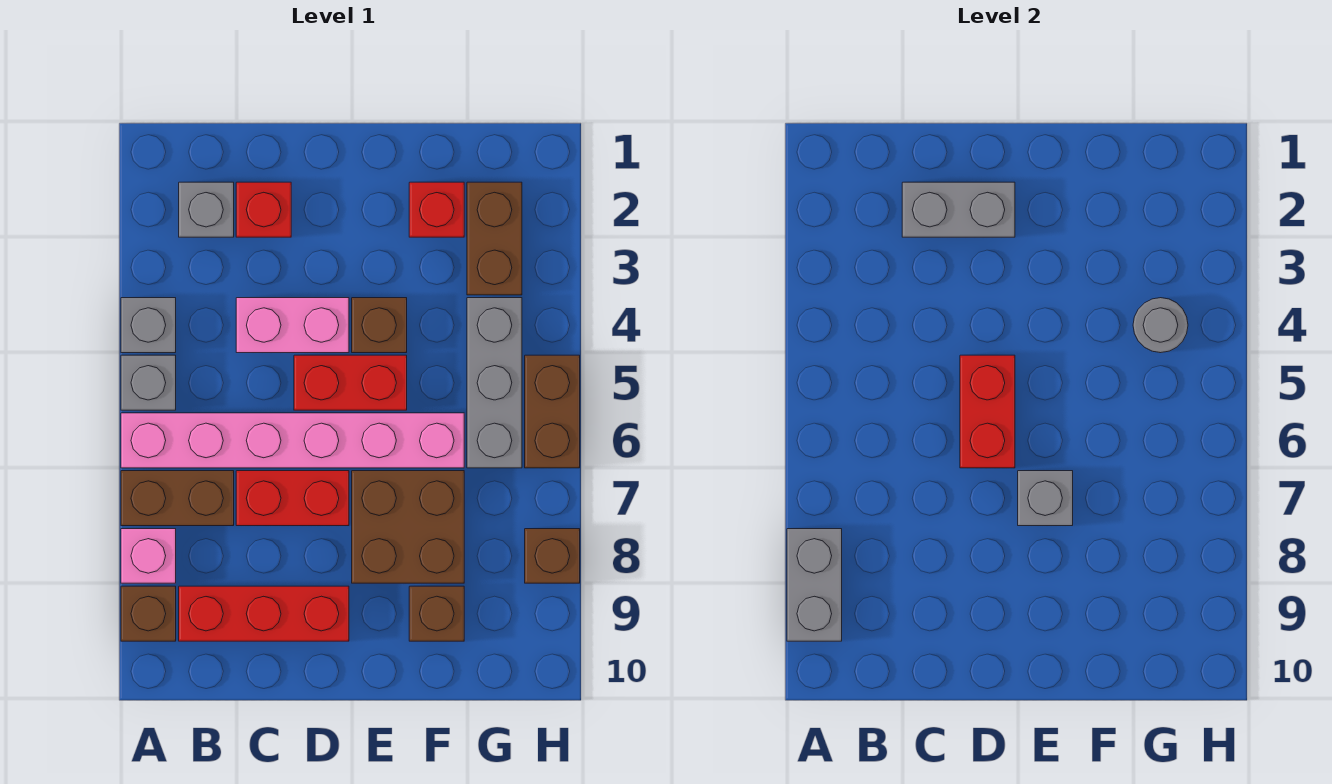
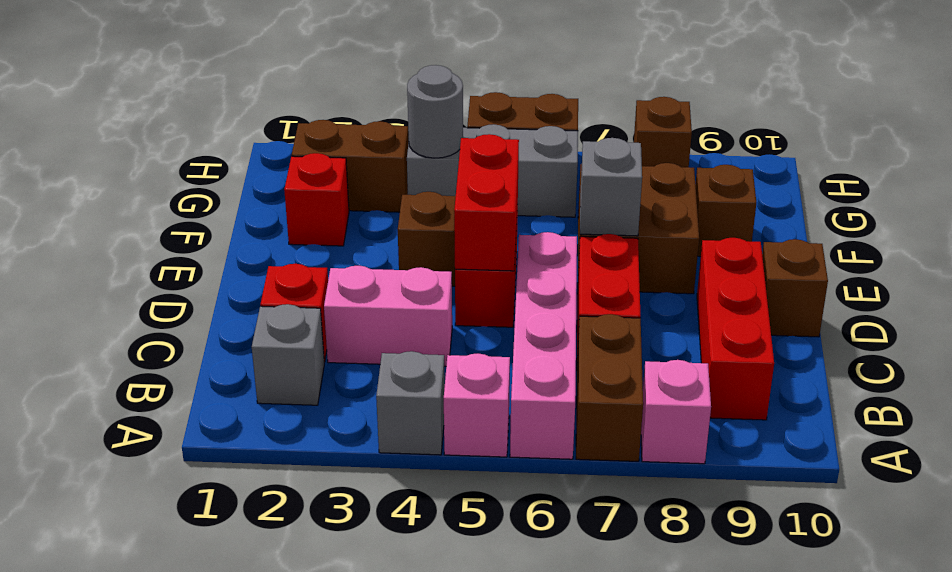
grey brick A5 level 1 -> pink brick A5 level 1
pink brick A6:F6 level 1 -> pink brick A6:D6 level 1
grey brick A8:A9 level 2 -> none
brown brick A9 level 1 -> brown brick D10 level 1
grey brick C2:D2 level 2 -> none
pink brick C4:D4 level 1 -> pink brick C3:C4 level 1
red brick D5:D6 level 2 -> red brick D5:E5 level 2

